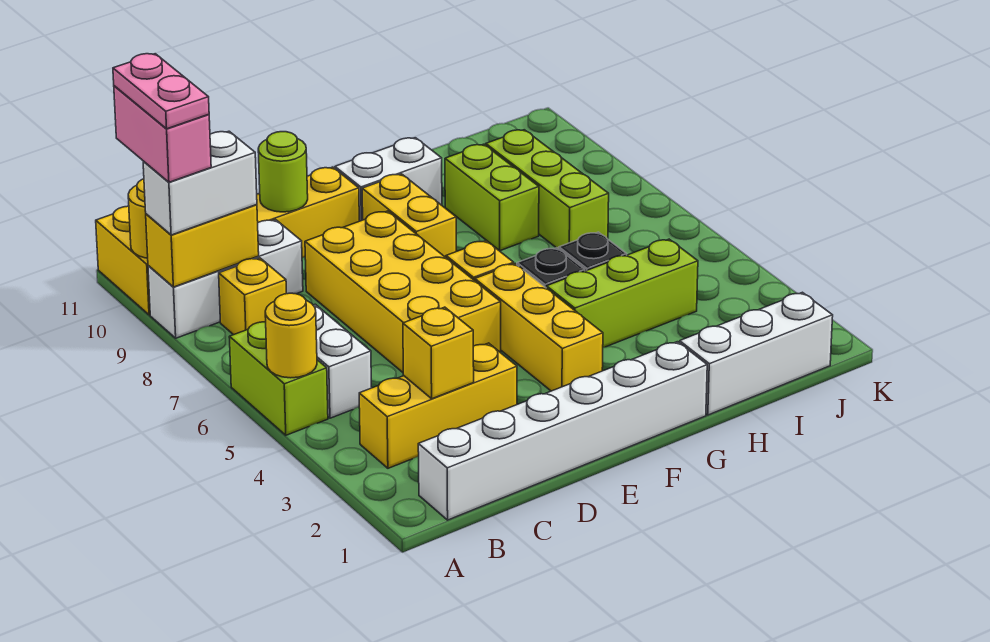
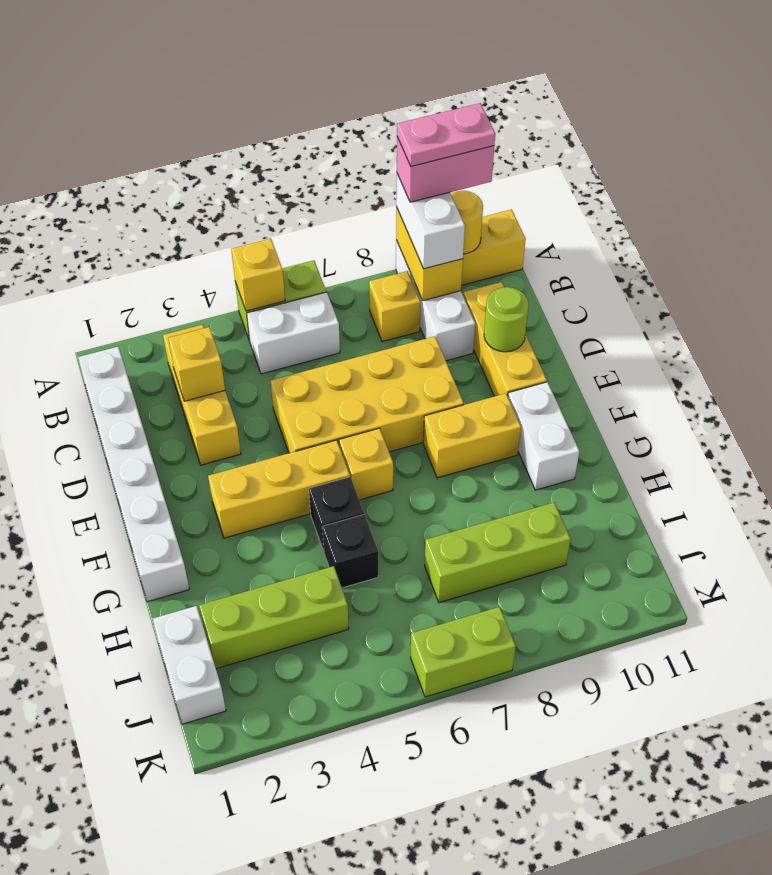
yellow round brick A5 level 2 -> yellow brick A5 level 2
lime brick G4:I4 level 1 -> lime brick I2:I4 level 1
white brick H1:J1 level 1 -> white brick I1:J1 level 1
lime brick H8:H9 level 1 -> lime brick K6:K7 level 1

